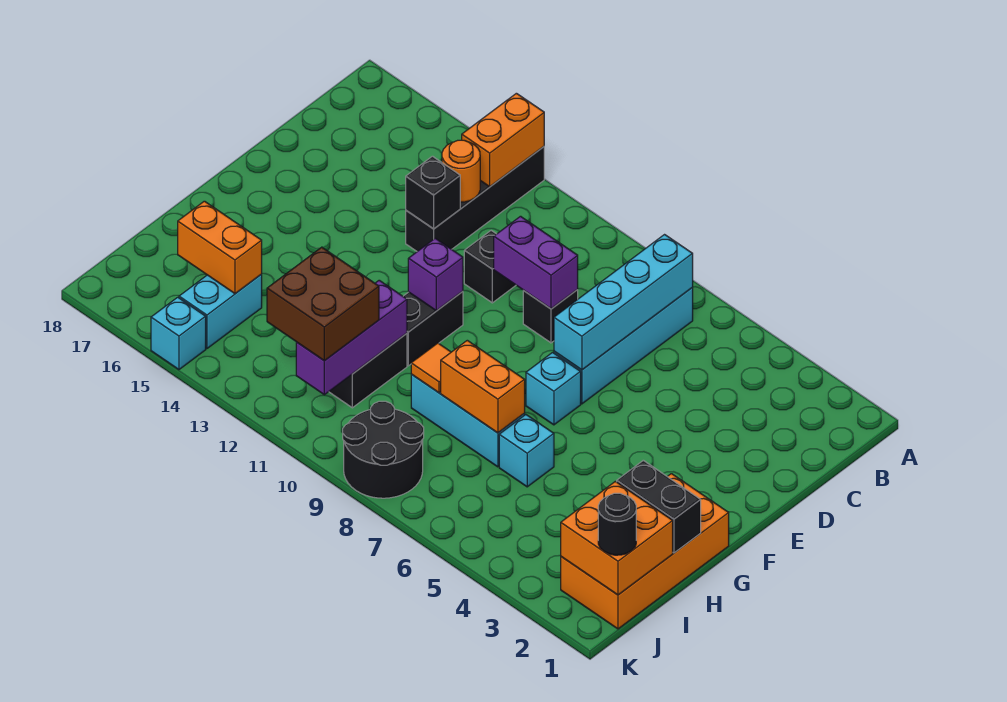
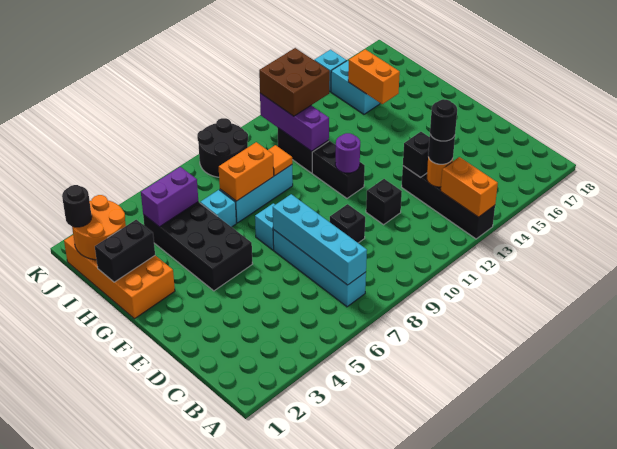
none -> black round brick C13 level 3
none -> black round brick C13 level 4
purple brick D9:D10 level 2 -> purple brick I4:I5 level 2
none -> black brick F4:I5 level 1
purple brick F11 level 2 -> purple round brick F11 level 2
orange brick I1:J2 level 2 -> orange round brick I1:J2 level 2
orange brick I15:I16 level 2 -> orange brick H15:I15 level 2

